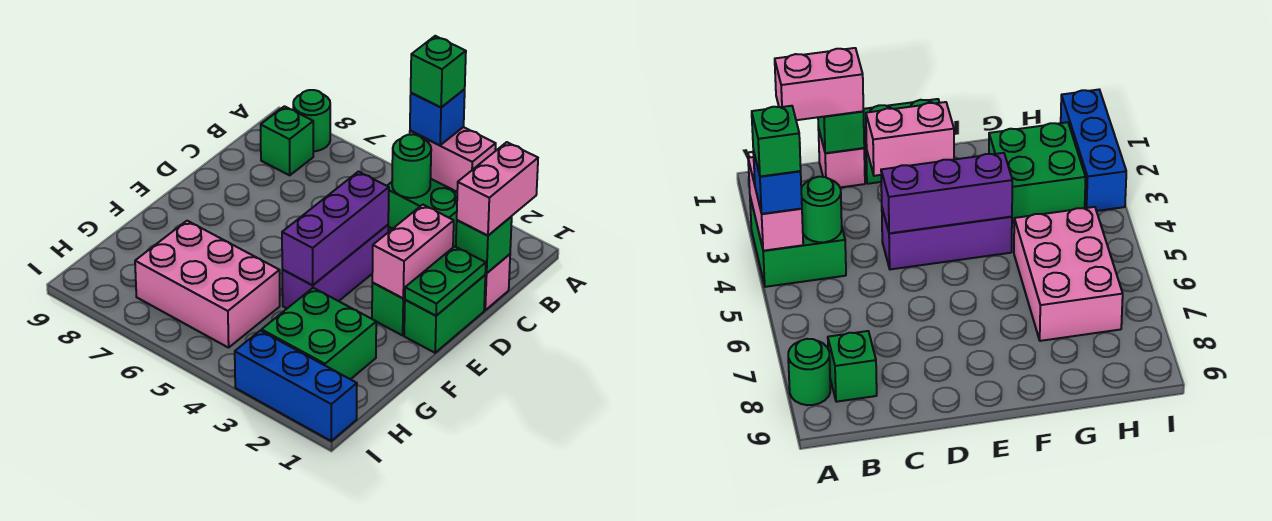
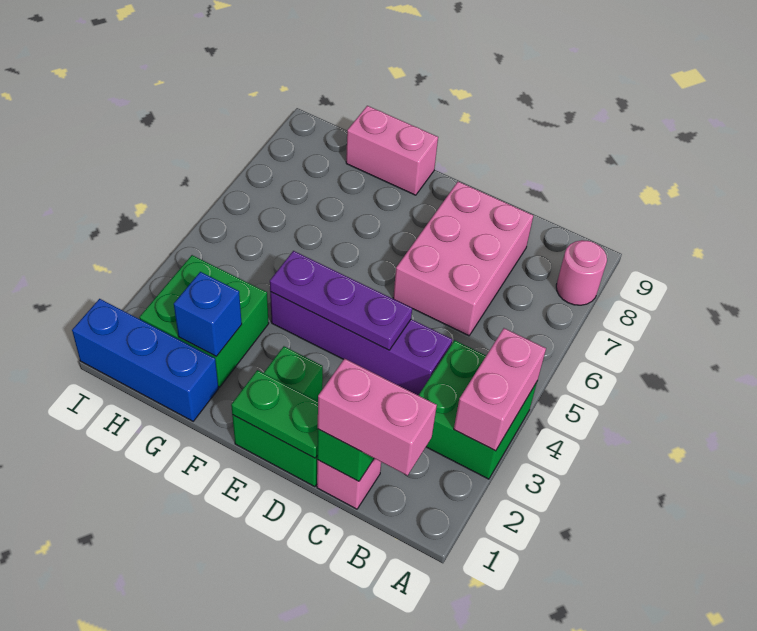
blue brick A4 level 3 -> blue brick G2 level 2
green brick A4 level 4 -> none
green round brick A8 level 1 -> pink round brick A8 level 1
green round brick B4 level 2 -> none
green brick B8 level 1 -> none
pink brick D2:E2 level 2 -> pink brick F9:G9 level 1
purple brick D4:F4 level 1 -> purple brick C4:F4 level 1
purple brick D4:F4 level 2 -> purple plate D4:F4 level 2
pink brick G5:H7 level 1 -> pink brick C6:D8 level 1
blue brick I1:I3 level 1 -> blue brick G1:I1 level 1

